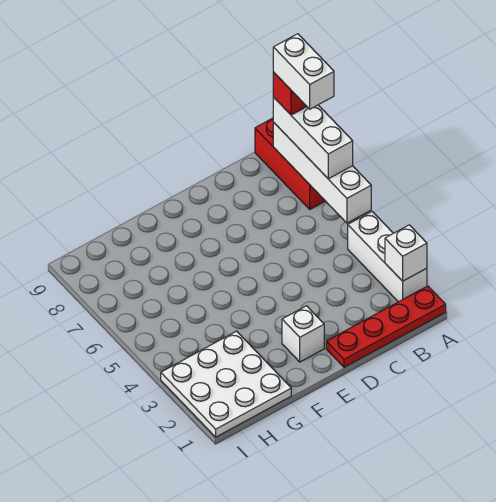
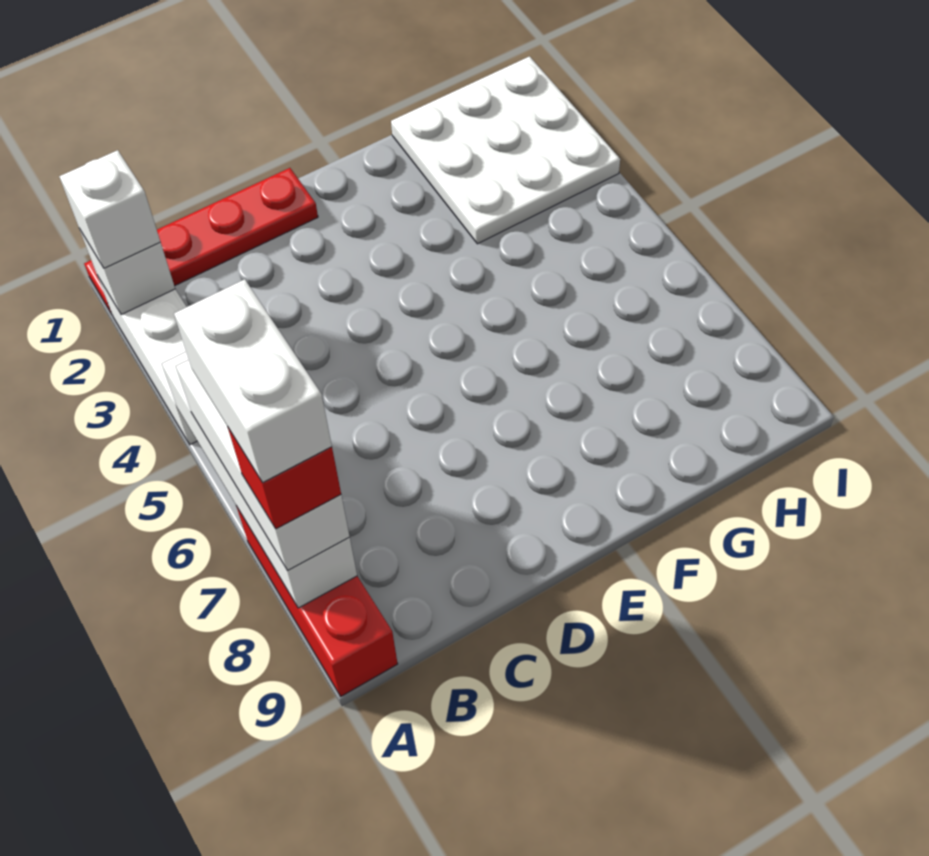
white brick E2 level 1 -> white brick A2 level 3

